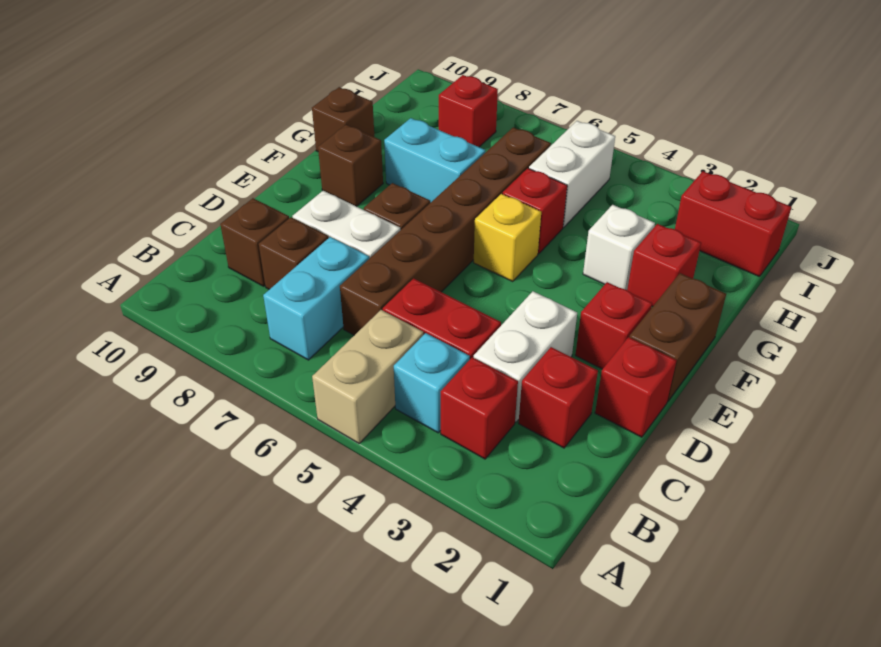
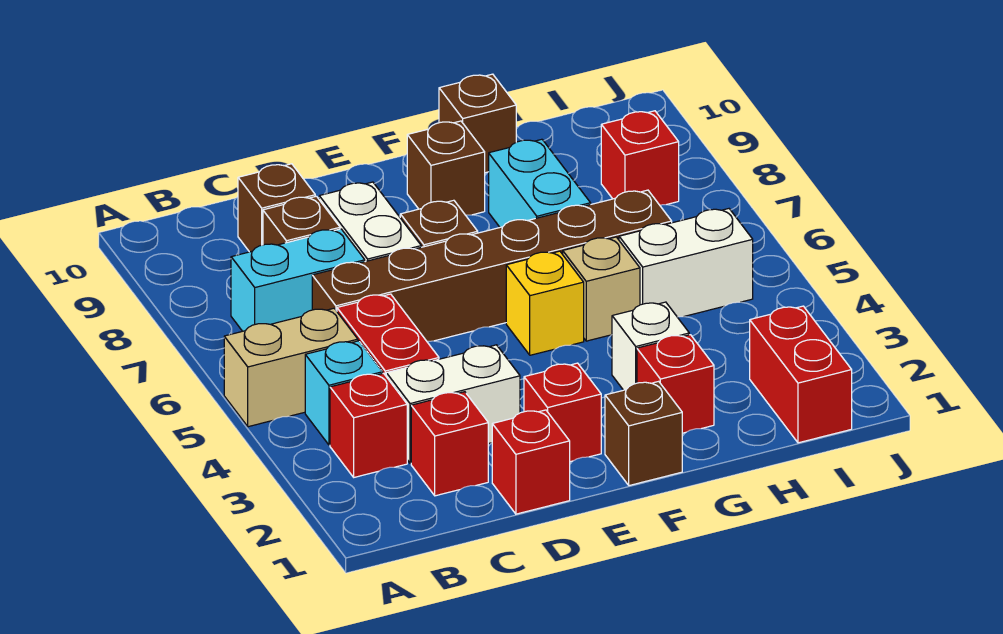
brown brick E1:F1 level 1 -> brown brick F1 level 1
red brick G5 level 1 -> tan brick G5 level 1

